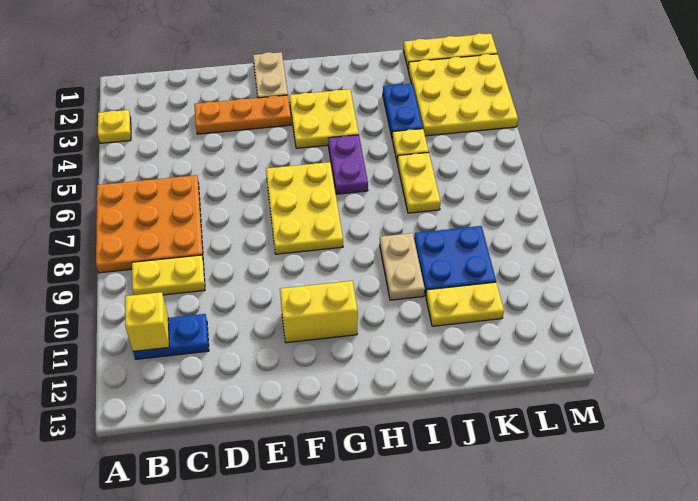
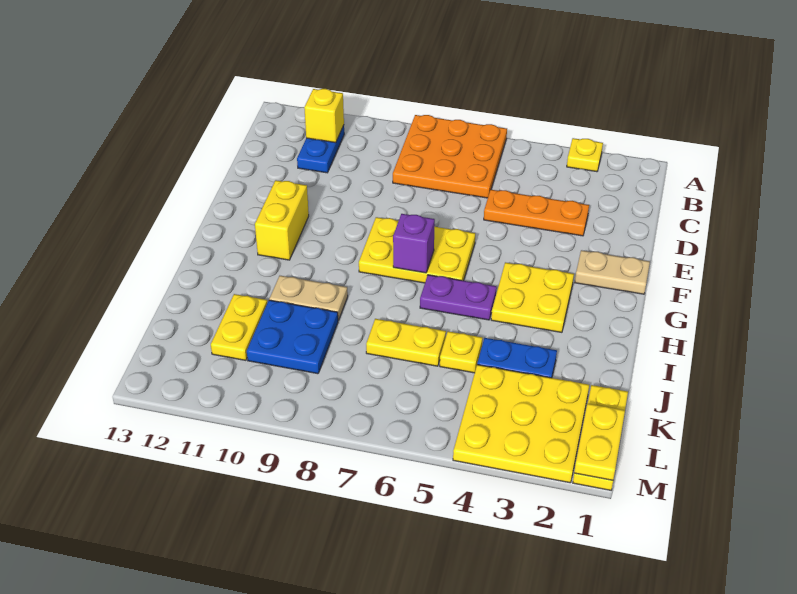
yellow plate B9:C9 level 1 -> yellow plate L1:M1 level 2
orange plate D3:F3 level 1 -> orange plate D3:D5 level 1
none -> purple brick G7 level 2

